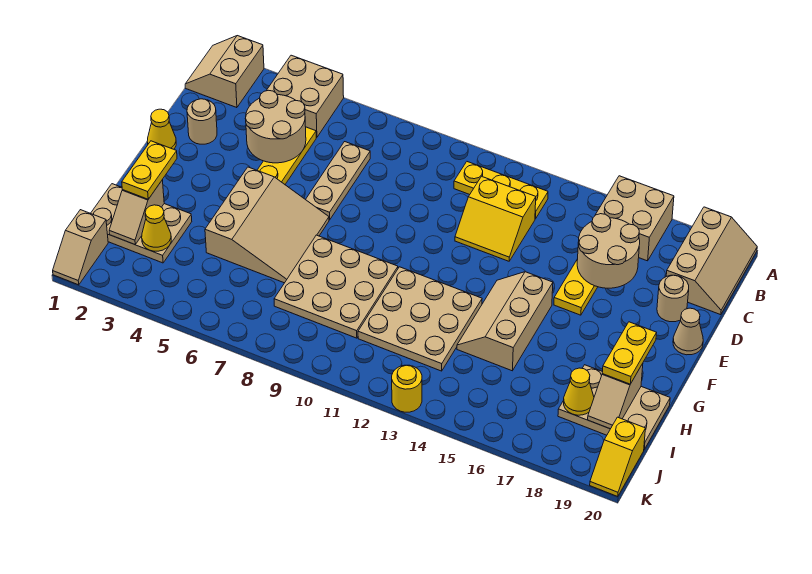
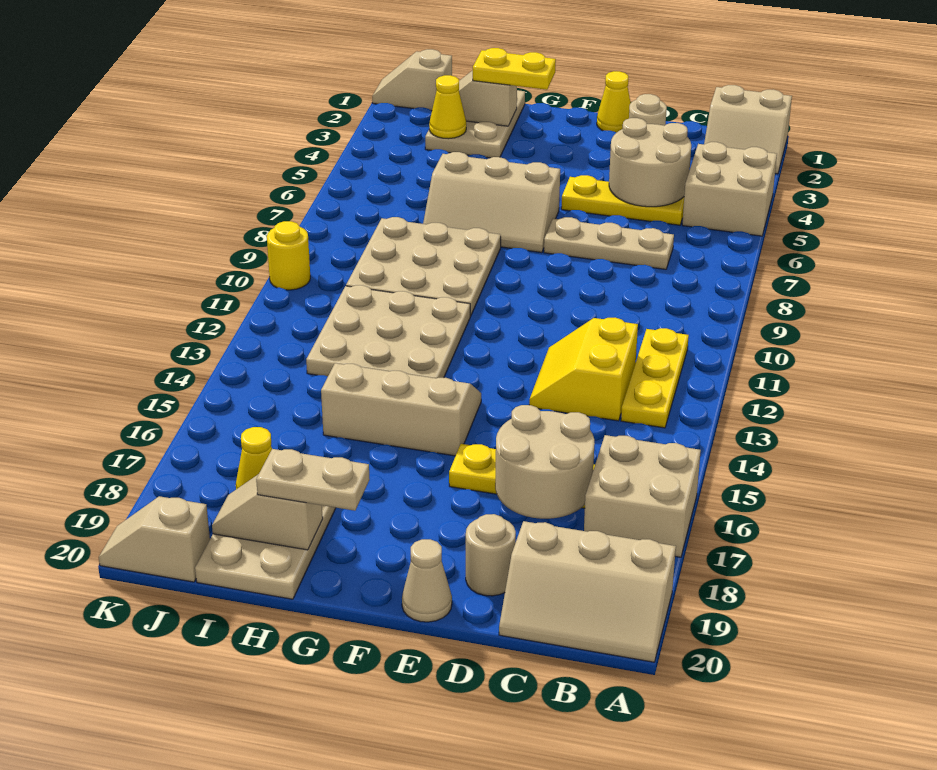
tan slope A1:B2 level 1 top 2 -> tan slope A1:B2 level 1 top 1
tan slope F5:H7 level 1 top 5 -> tan slope F6:H7 level 1 top 6
yellow plate G19:H19 level 3 -> tan plate G19:H19 level 3
yellow slope J20:K20 level 1 top J -> tan slope J20:K20 level 1 top J
yellow round brick K13 level 1 -> yellow round brick K10 level 1

